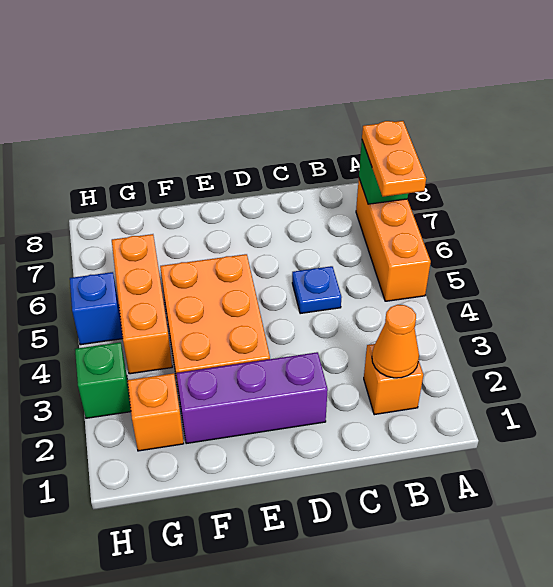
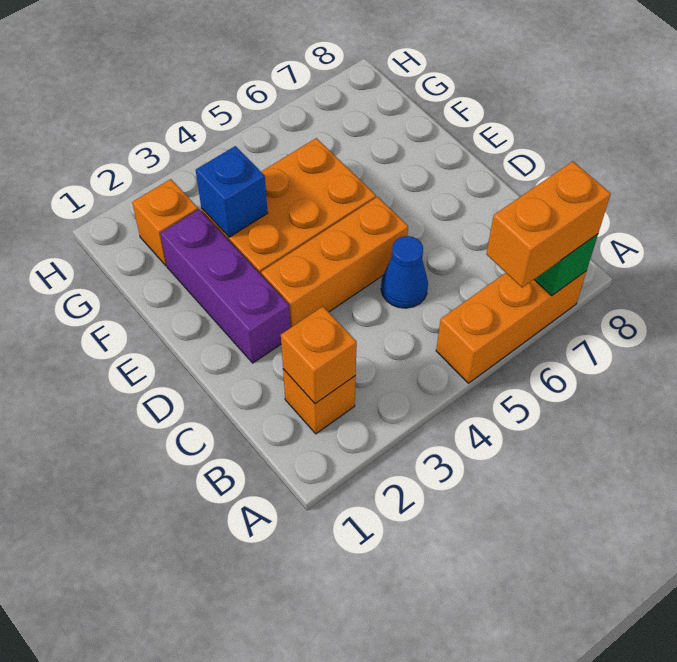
orange plate A6:A7 level 3 -> orange brick A6:A7 level 3
orange cone B2 level 2 -> orange brick B2 level 2
blue plate C5 level 1 -> blue cone C5 level 1
orange brick G4:G6 level 1 -> orange brick D3:D5 level 1
green brick H3 level 1 -> none
blue brick H5 level 1 -> blue brick F3 level 2

